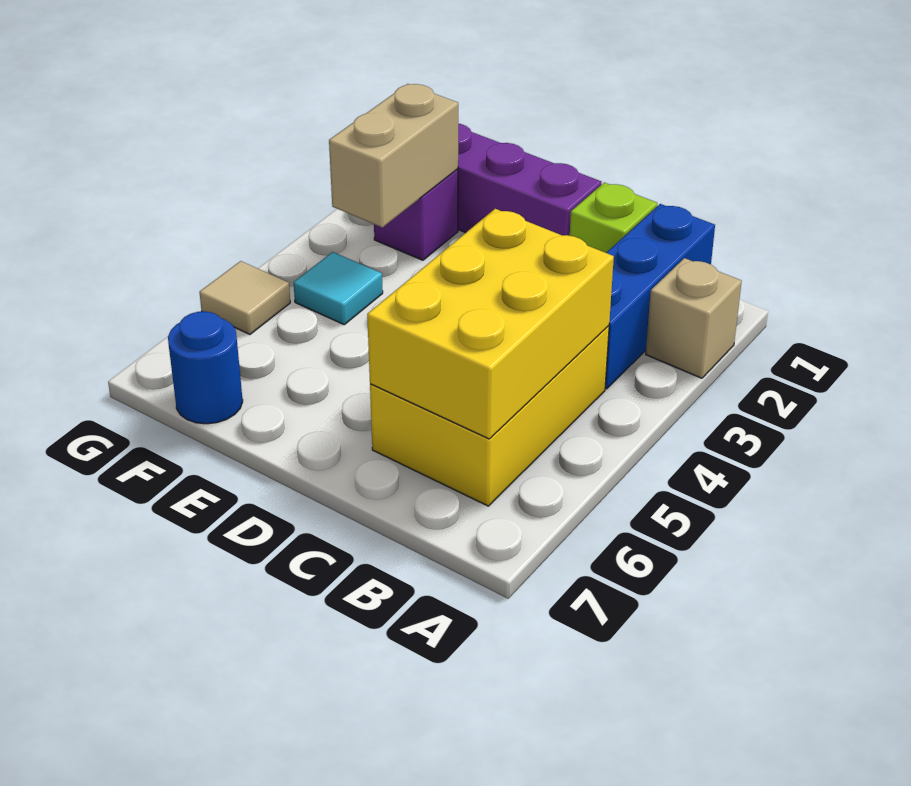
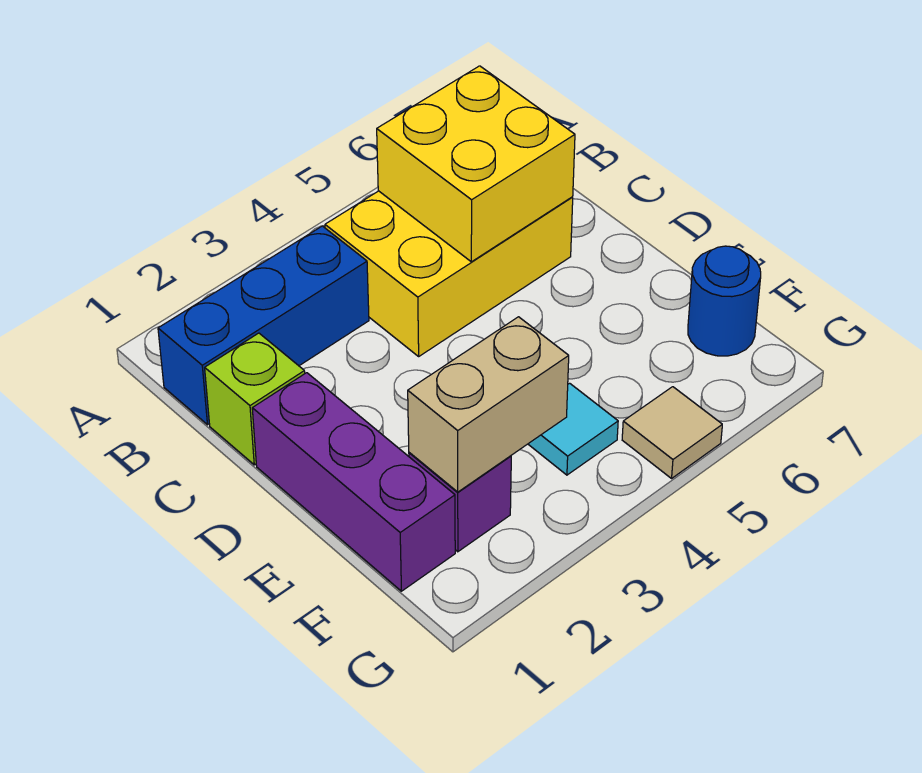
tan brick A2 level 1 -> none
yellow brick B4:C6 level 2 -> yellow brick B5:C6 level 2

